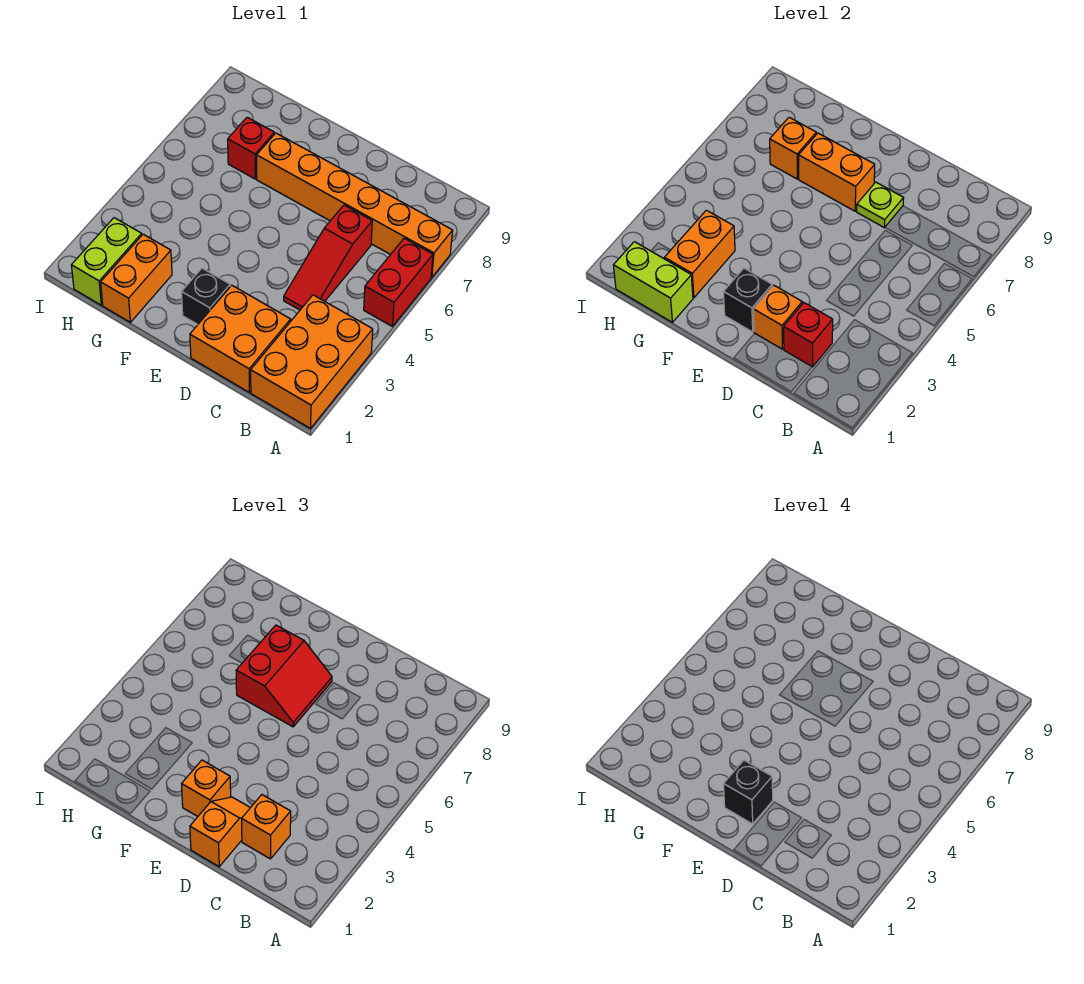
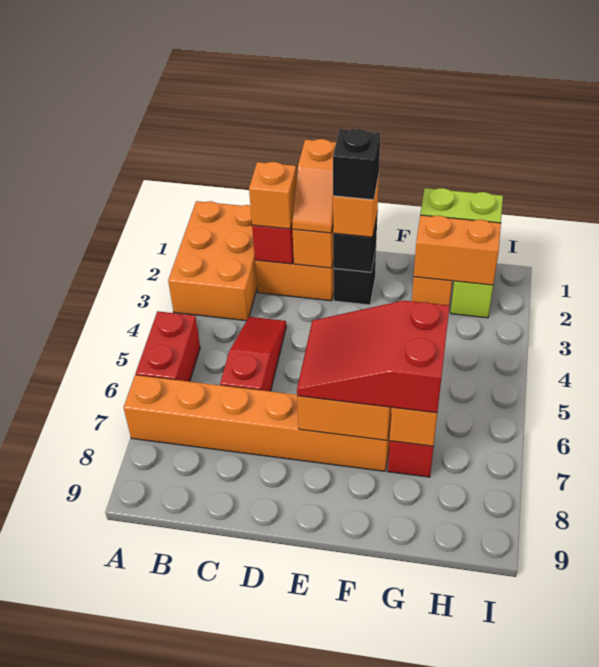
lime plate D7 level 2 -> none
red slope E6:F7 level 3 top F -> red slope E6:G7 level 3 top G
orange brick G2:G3 level 2 -> orange brick G2:H2 level 2

